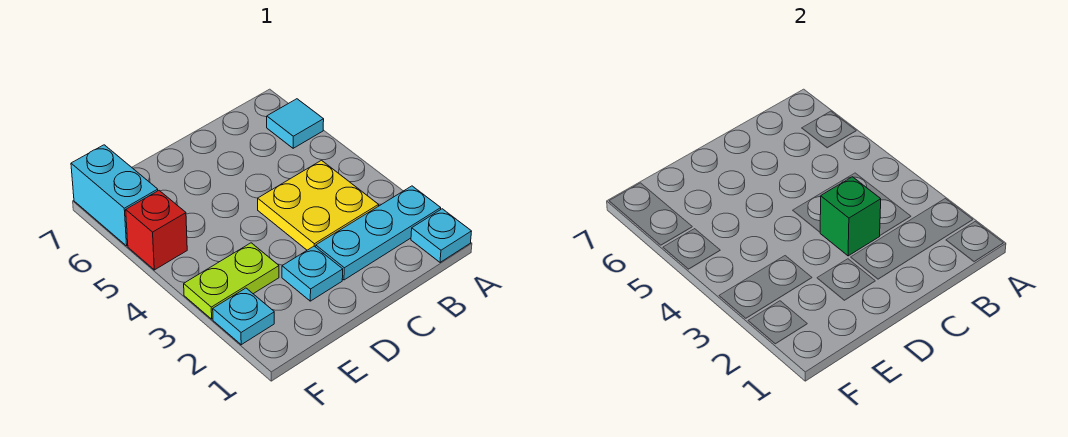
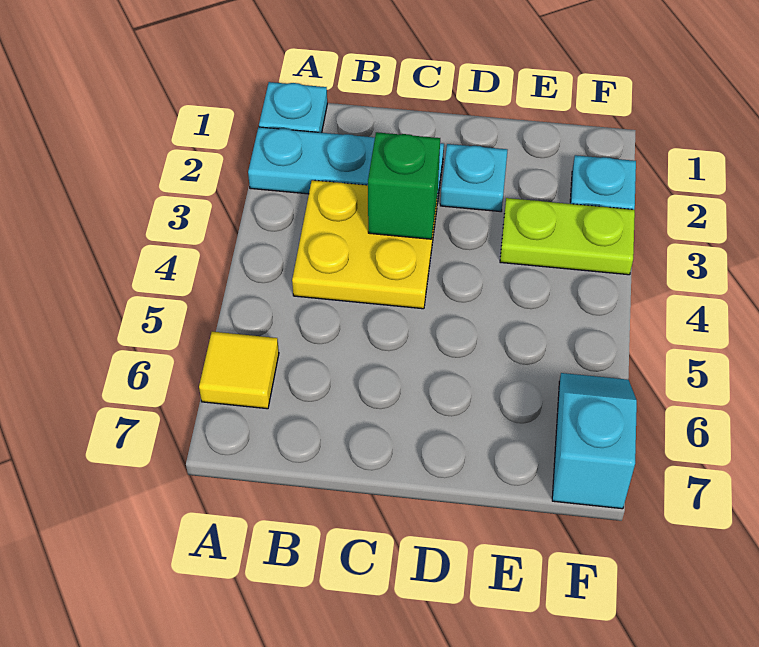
cyan tile A6 level 1 -> yellow tile A6 level 1
red brick F5 level 1 -> none
cyan brick F6:F7 level 1 -> cyan slope F6:F7 level 1 top 7

